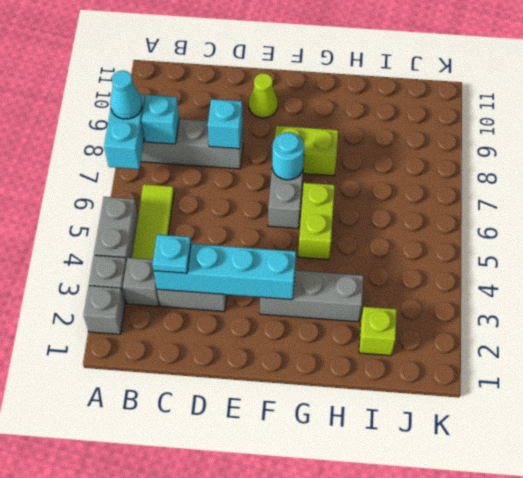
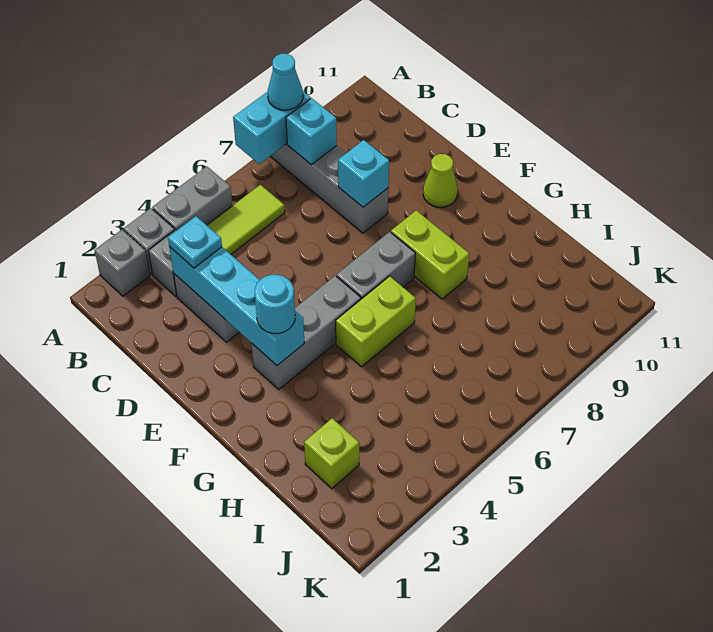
grey brick F3:H3 level 1 -> grey brick F3:F5 level 1
cyan round brick F7 level 2 -> cyan round brick F3 level 3

